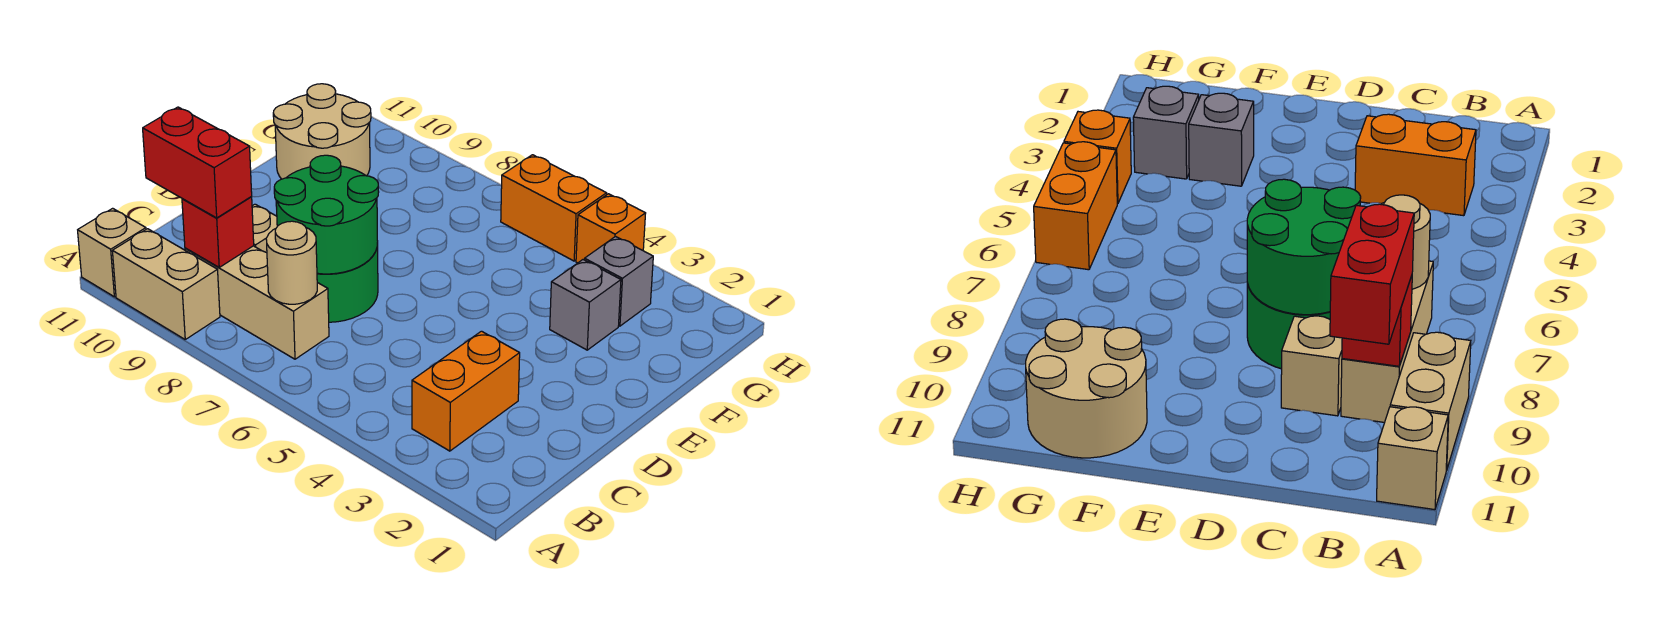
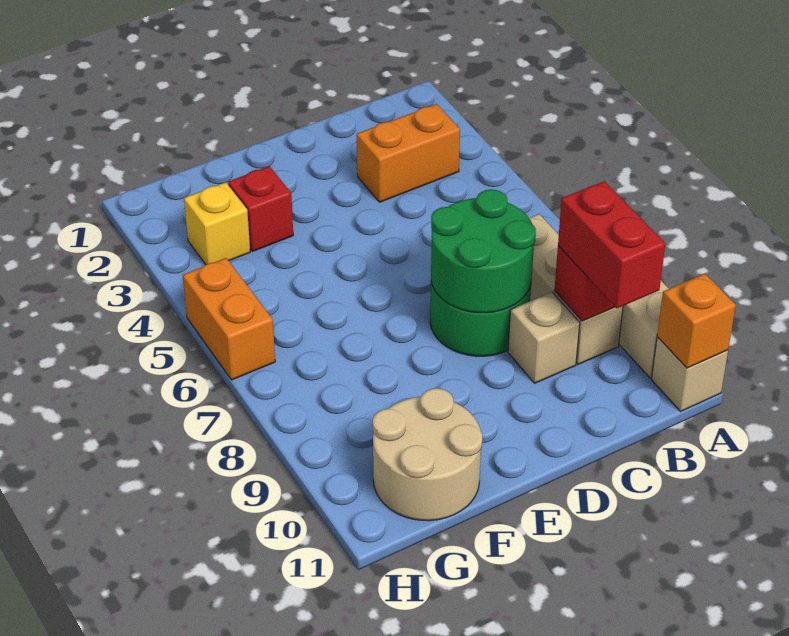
tan round brick B7 level 2 -> none
grey brick F3 level 1 -> red brick F3 level 1
grey brick G3 level 1 -> yellow brick G3 level 1
orange brick H4 level 1 -> orange brick A11 level 2

